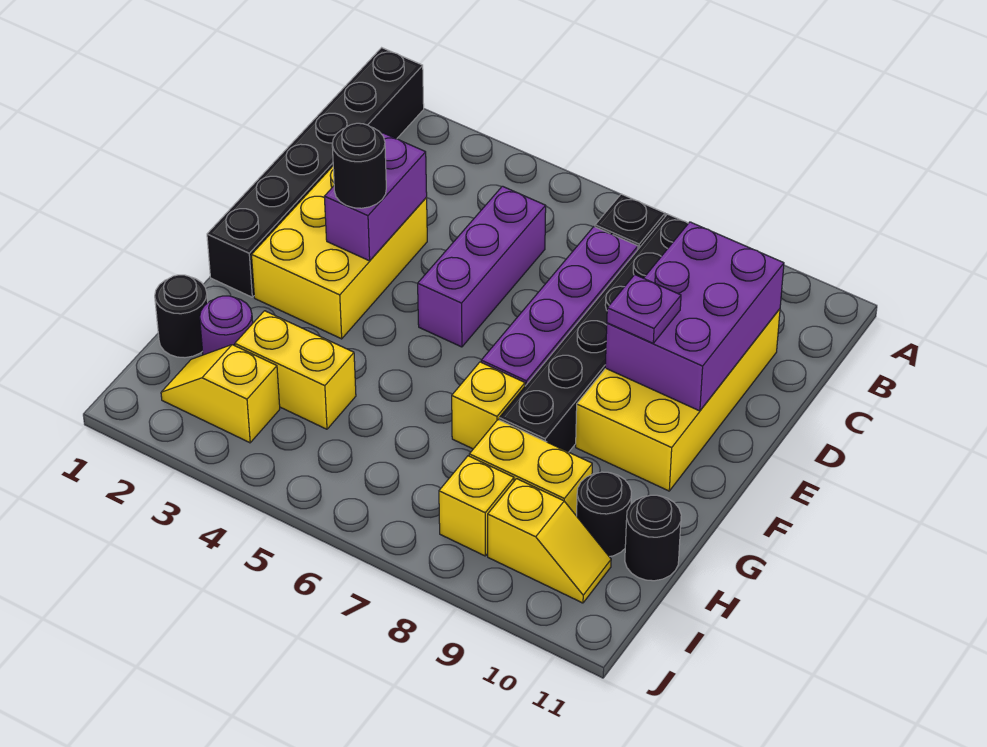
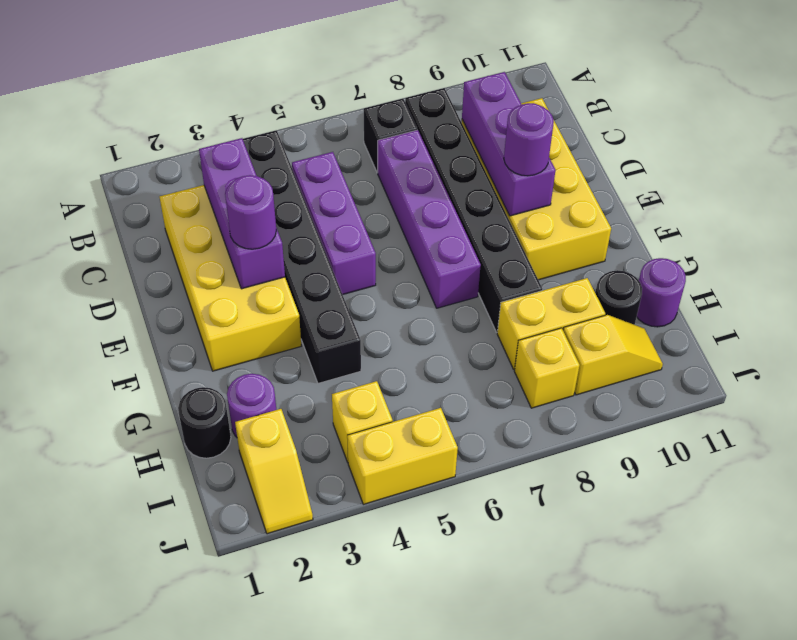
black brick A1:F1 level 1 -> black brick B4:G4 level 1
purple brick C9:E10 level 2 -> purple brick C9:E9 level 2
yellow brick D2:F3 level 1 -> yellow brick C2:F3 level 1
purple brick D3:E3 level 2 -> purple brick C3:E3 level 2
black round brick E3 level 3 -> purple round brick E3 level 3
purple plate E9 level 3 -> purple round brick E9 level 3
yellow brick G7 level 1 -> yellow brick I4 level 1
yellow brick H3:H4 level 1 -> yellow brick J4:J5 level 1
black round brick H11 level 1 -> purple round brick H11 level 1
yellow slope I2:I3 level 1 top 3 -> yellow slope I2:J2 level 1 top I

